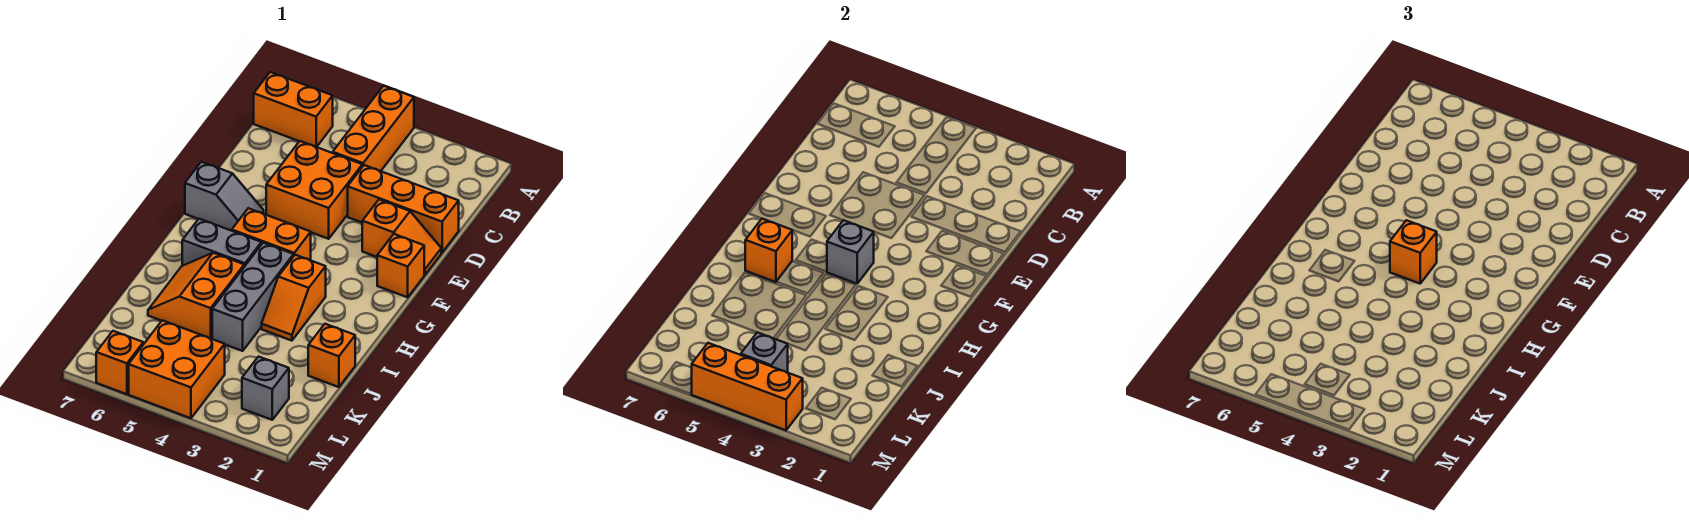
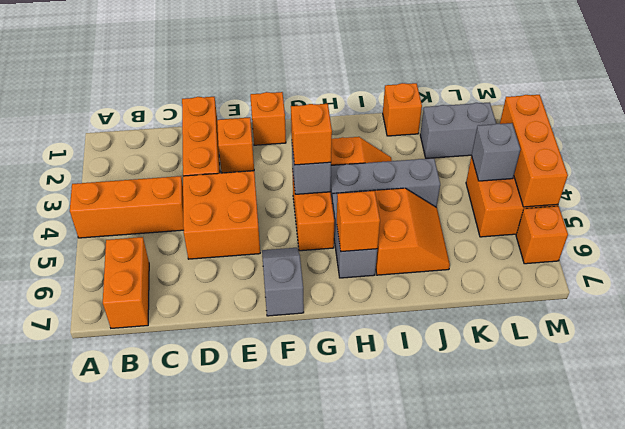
orange slope I5:J6 level 1 top 5 -> orange slope I5:J6 level 1 top I
grey brick L2 level 1 -> grey brick K2:L2 level 1

